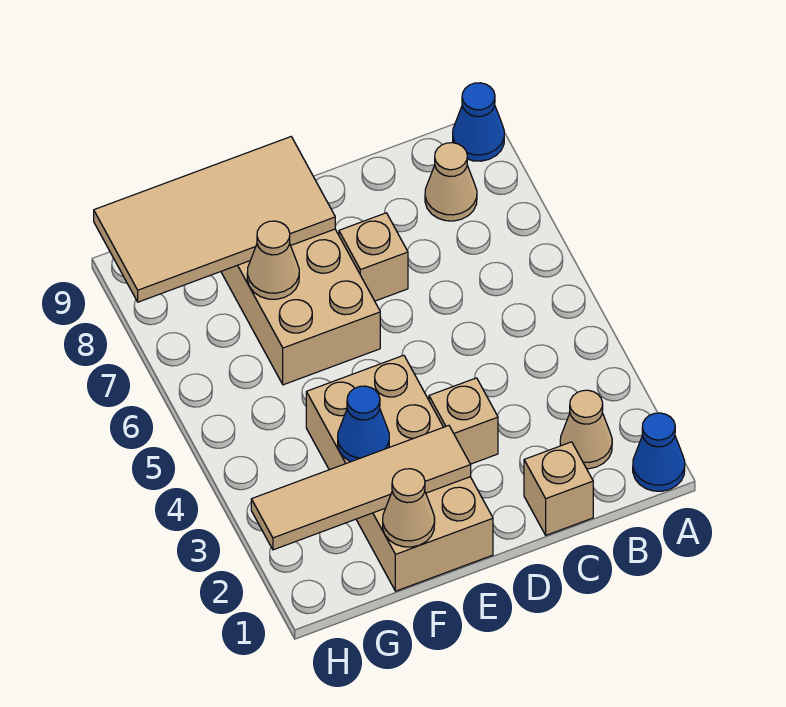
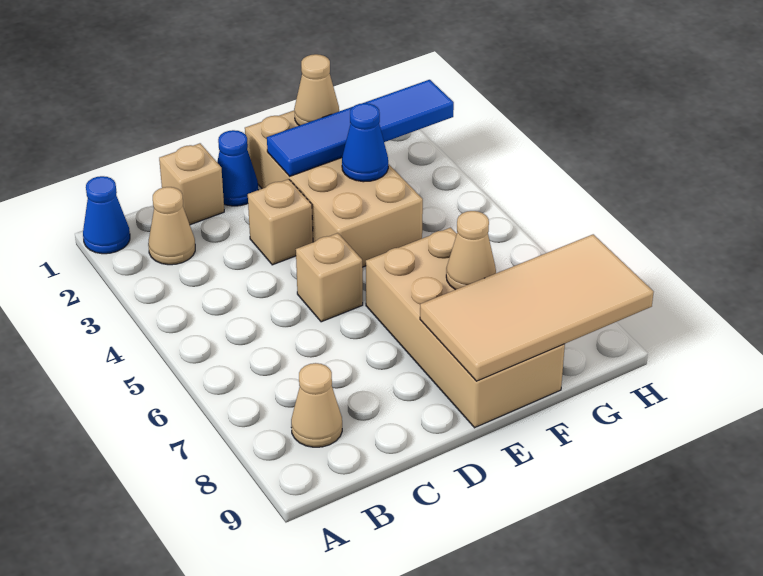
blue cone A9 level 1 -> blue cone D1 level 1
tan brick D7 level 1 -> tan brick D5 level 1
tan tile E2:H2 level 2 -> blue tile E2:H2 level 2

